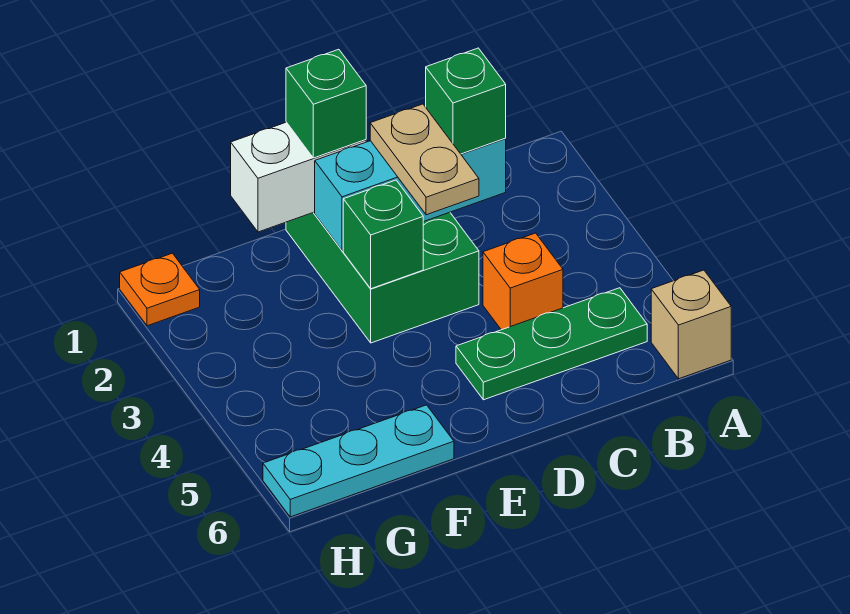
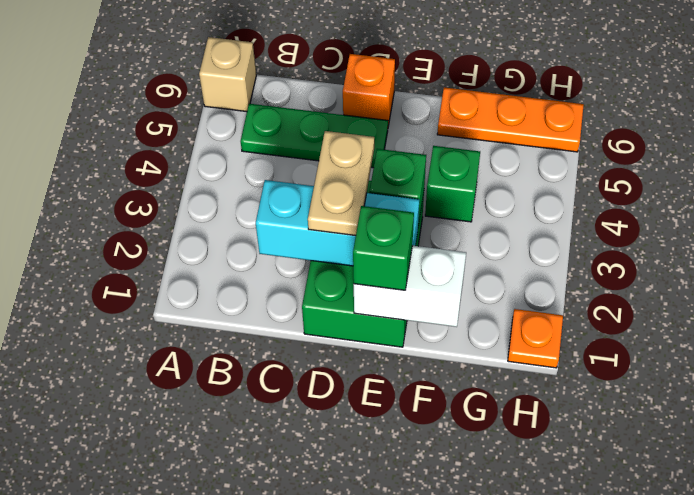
green brick C2 level 3 -> green brick F4 level 1
orange brick C4 level 1 -> orange brick D6 level 1
cyan plate F6:H6 level 1 -> orange plate F6:H6 level 1

